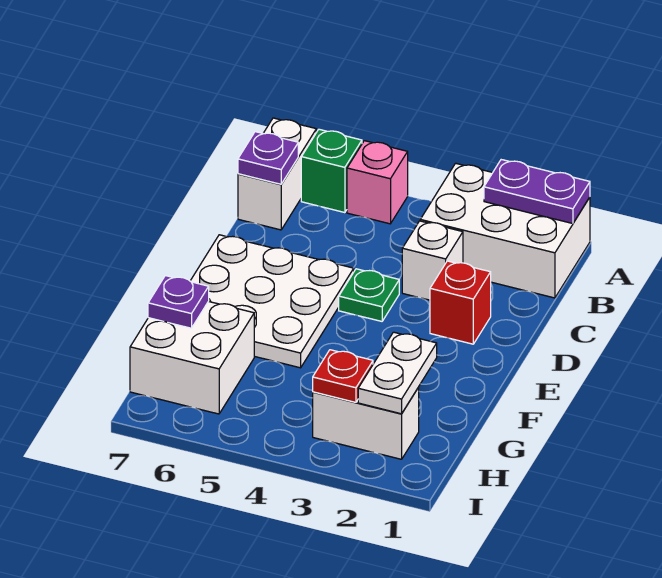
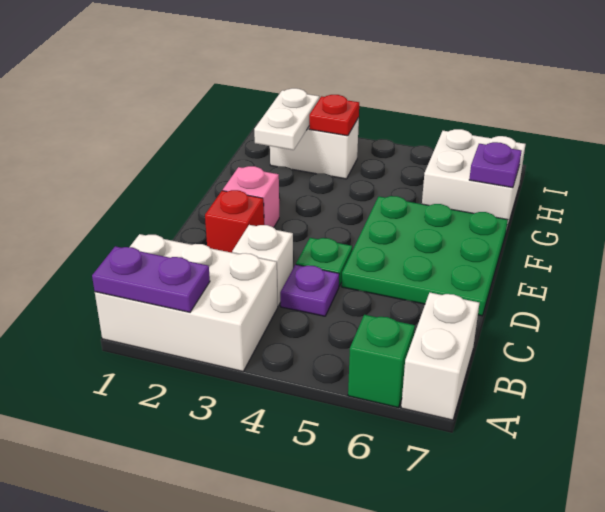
pink brick A5 level 1 -> pink brick E2 level 1
purple plate B7 level 2 -> purple plate C4 level 1
white plate D5:F7 level 1 -> green plate D5:F7 level 1

